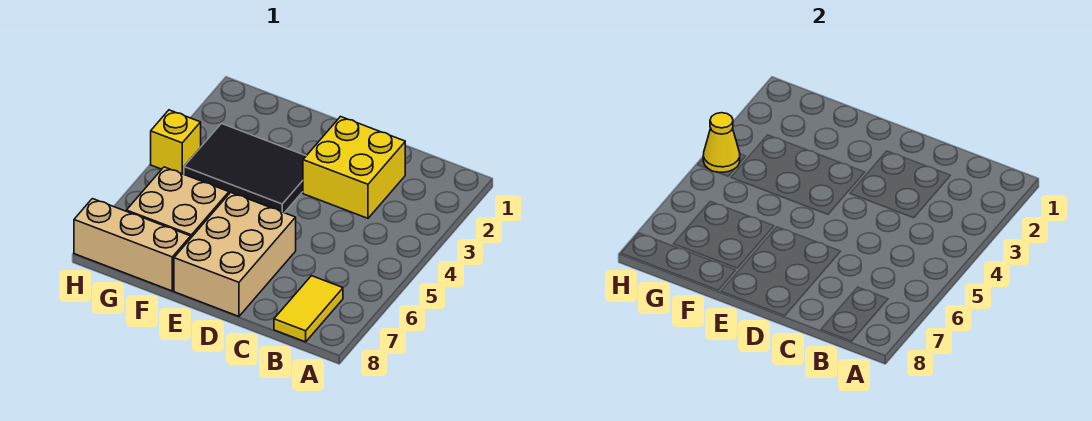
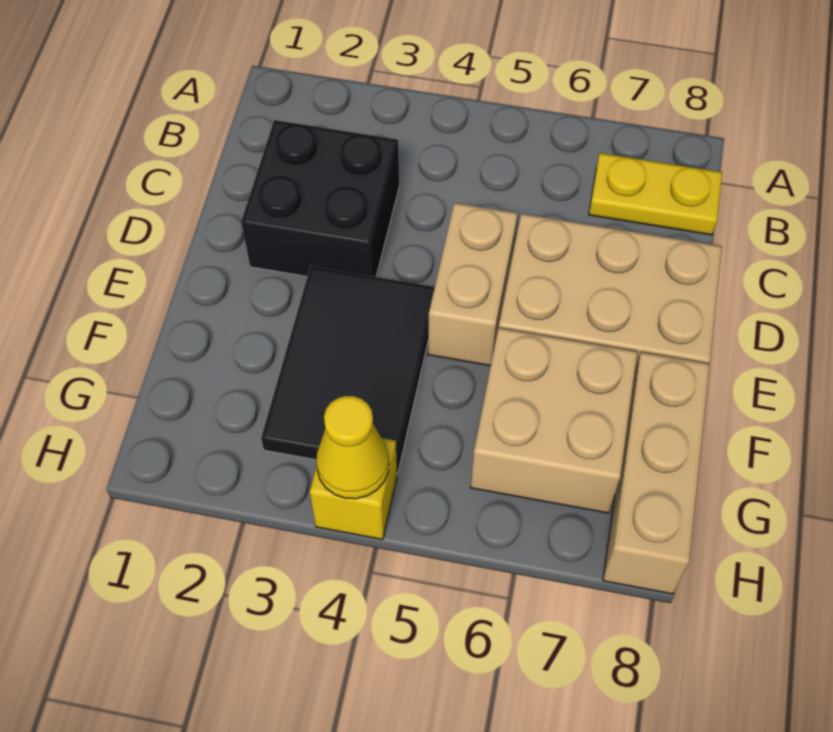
yellow tile B7:B8 level 1 -> yellow plate B7:B8 level 1
yellow brick C2:D3 level 1 -> black brick C2:D3 level 1
none -> tan brick D5:E5 level 1

